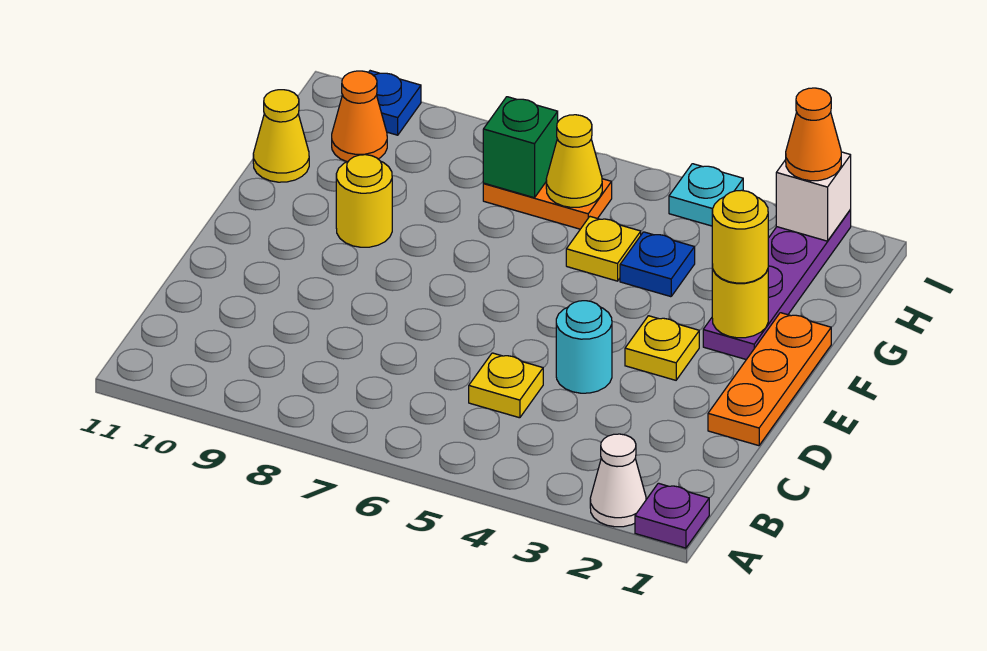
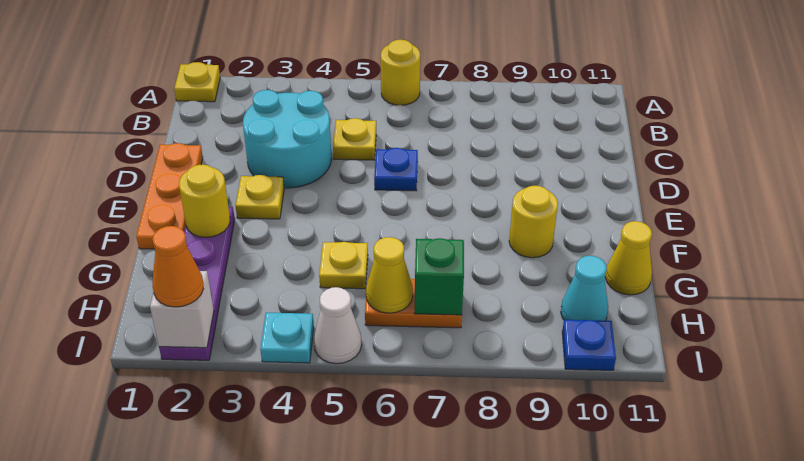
purple plate A1 level 1 -> yellow plate A1 level 1
white cone A2 level 1 -> white cone I5 level 1
cyan round brick D4 level 1 -> cyan round brick C3:D4 level 1
yellow round brick F2 level 3 -> yellow round brick A6 level 1
blue plate G4 level 1 -> blue plate D6 level 1
orange cone H10 level 1 -> cyan cone H10 level 1

